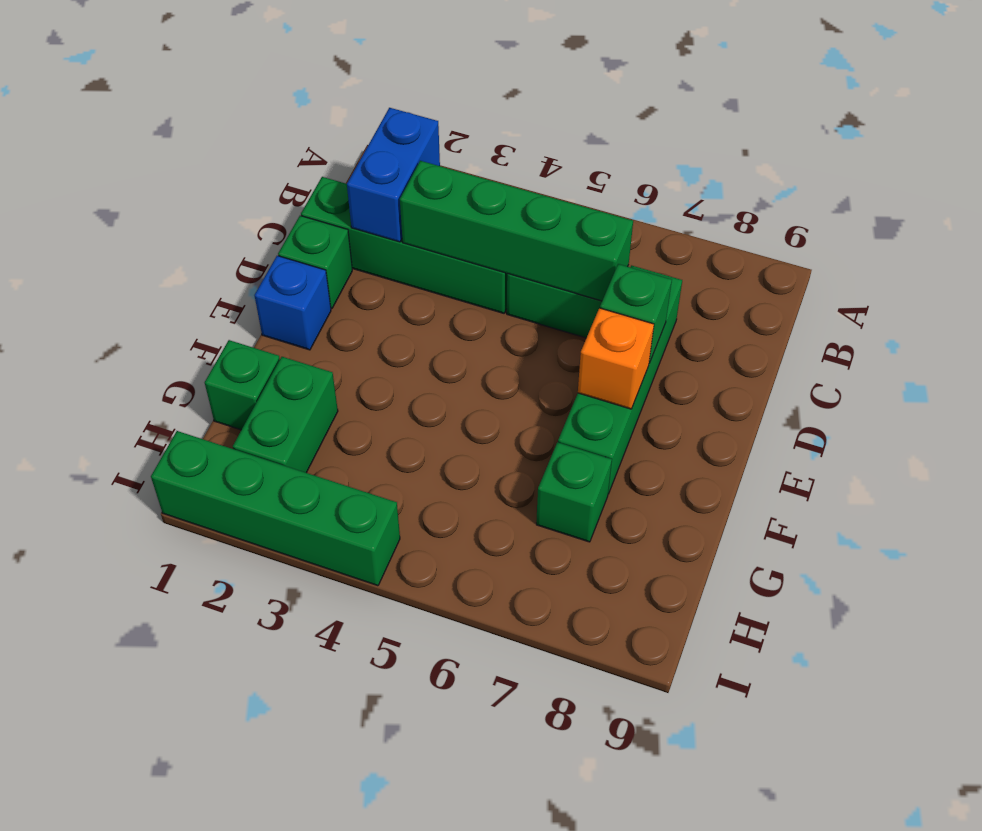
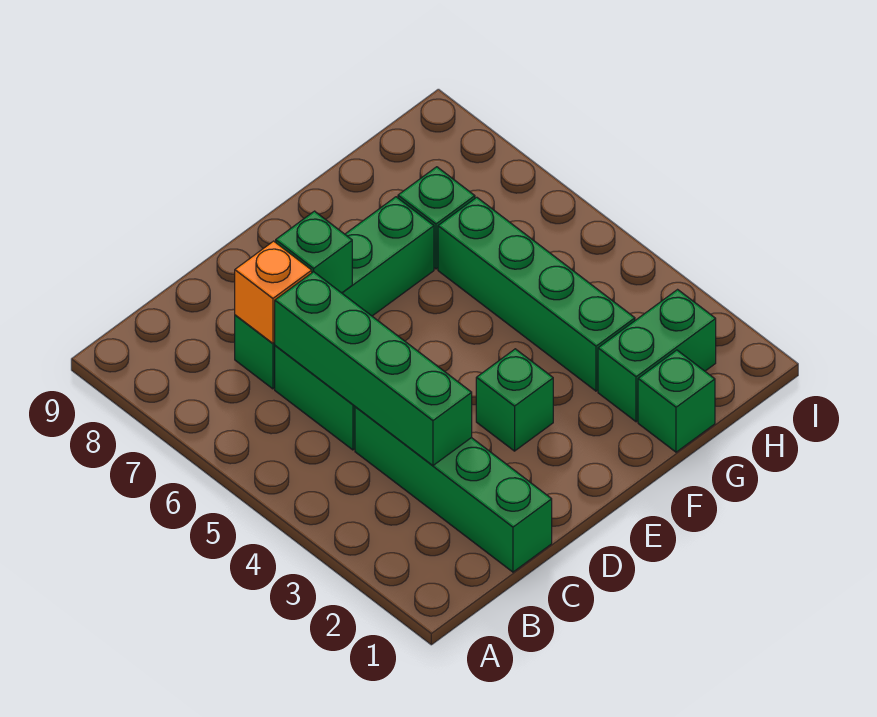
blue brick B2:C2 level 2 -> none
green brick D1 level 1 -> green brick E3 level 1
blue brick E1 level 1 -> none
orange brick E7 level 2 -> orange brick C7 level 2
green brick I1:I4 level 1 -> green brick G3:G6 level 1

